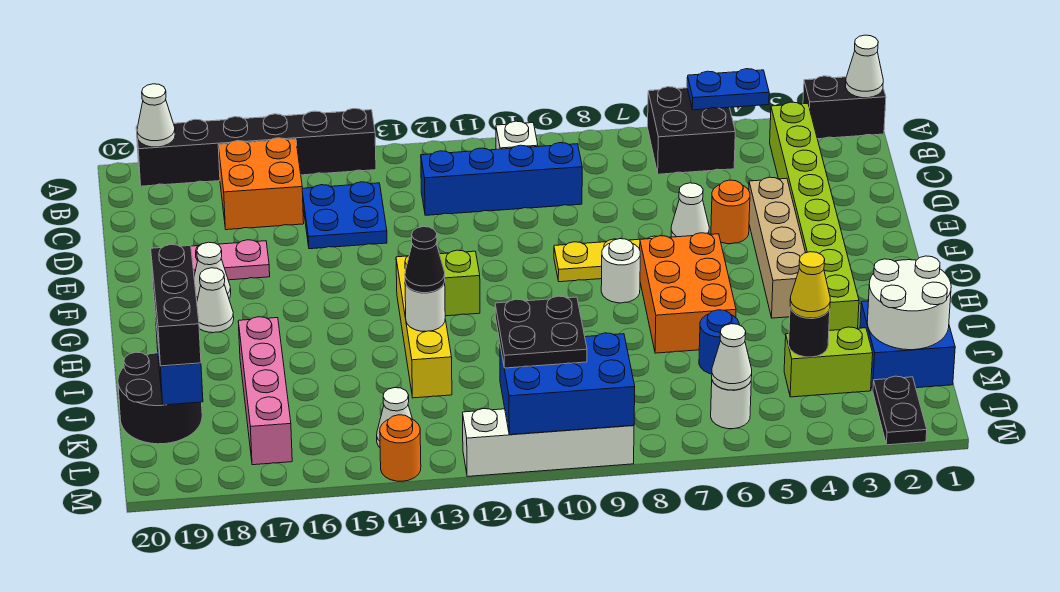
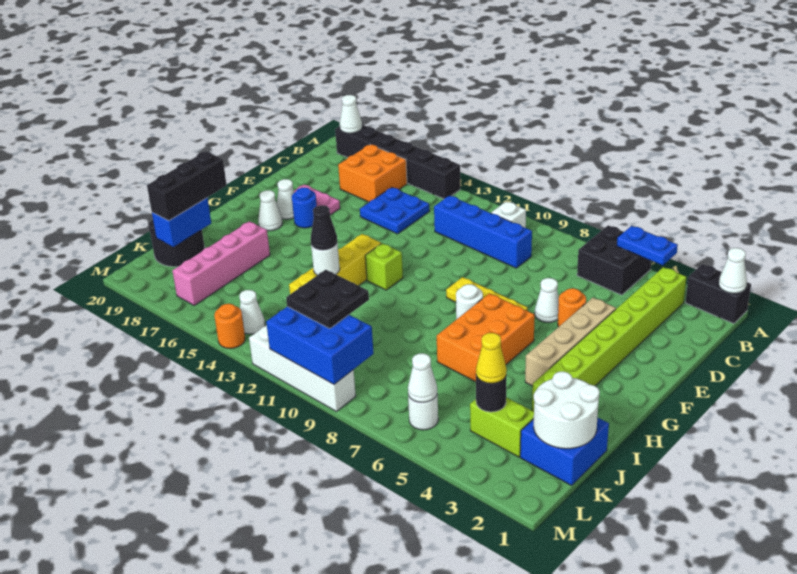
blue round brick J6 level 1 -> blue round brick F17 level 1
black plate L2:M2 level 1 -> none

